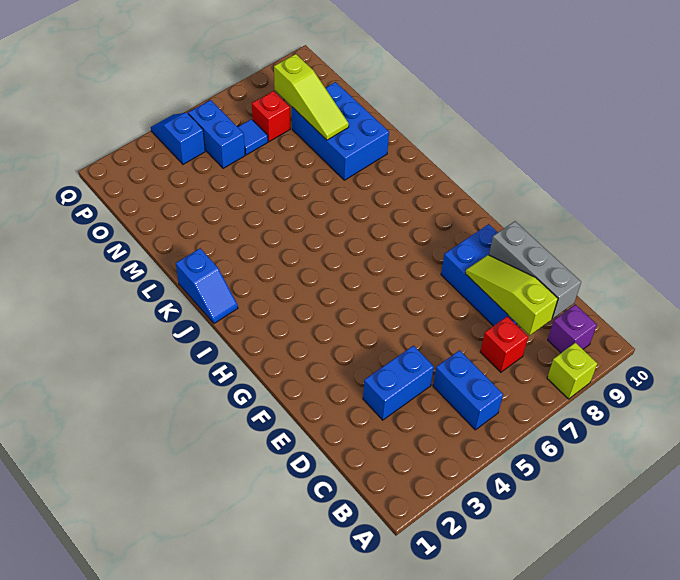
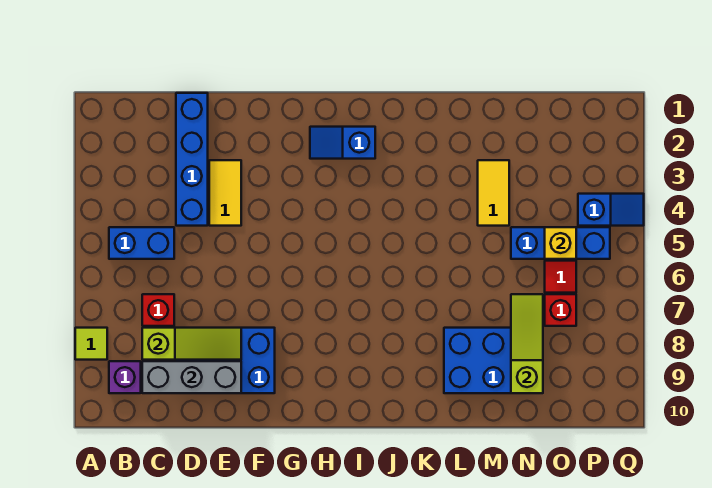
lime brick A8 level 1 -> lime tile A8 level 1
blue brick D3:D4 level 1 -> blue brick D1:D4 level 1
none -> yellow tile E3:E4 level 1
blue slope J1:K1 level 1 top K -> blue slope H2:I2 level 1 top I
none -> yellow tile M3:M4 level 1
lime slope M8:O8 level 2 top O -> lime slope N7:N9 level 2 top 9
blue brick O5:P5 level 1 -> blue brick N5:P5 level 1
none -> yellow brick O5 level 2
blue tile O6 level 1 -> red tile O6 level 1

